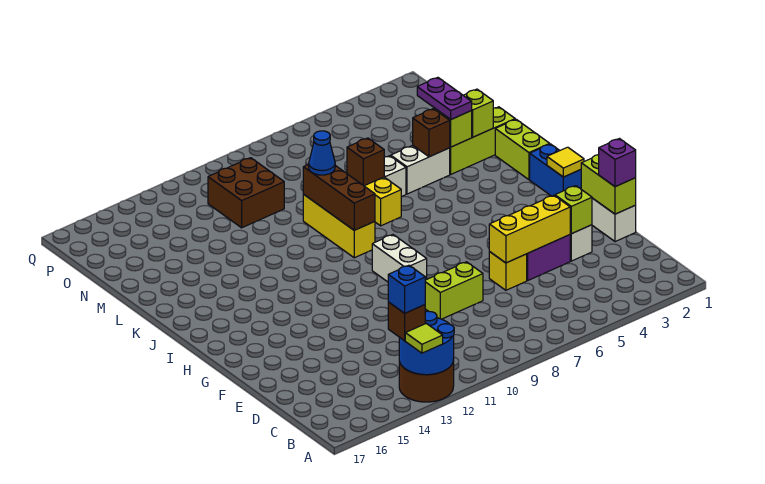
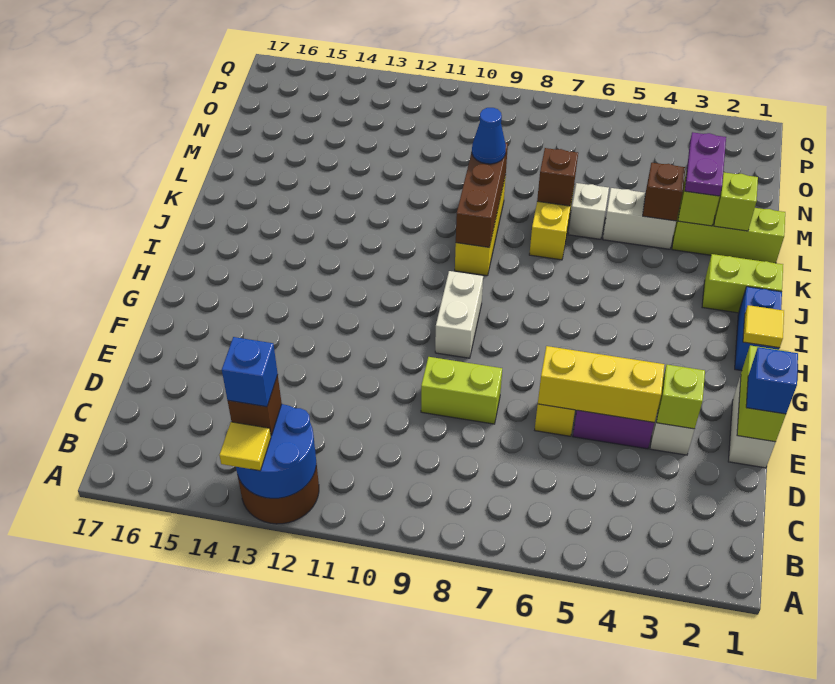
lime tile A13 level 3 -> yellow tile A13 level 3
purple brick E1 level 3 -> blue brick E1 level 3
lime brick J1:K1 level 1 -> lime brick J1:J2 level 1
brown brick N10:O11 level 1 -> none

